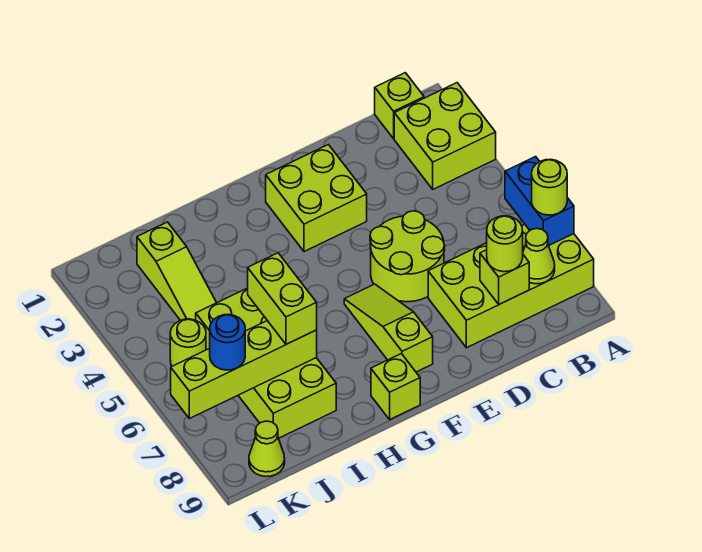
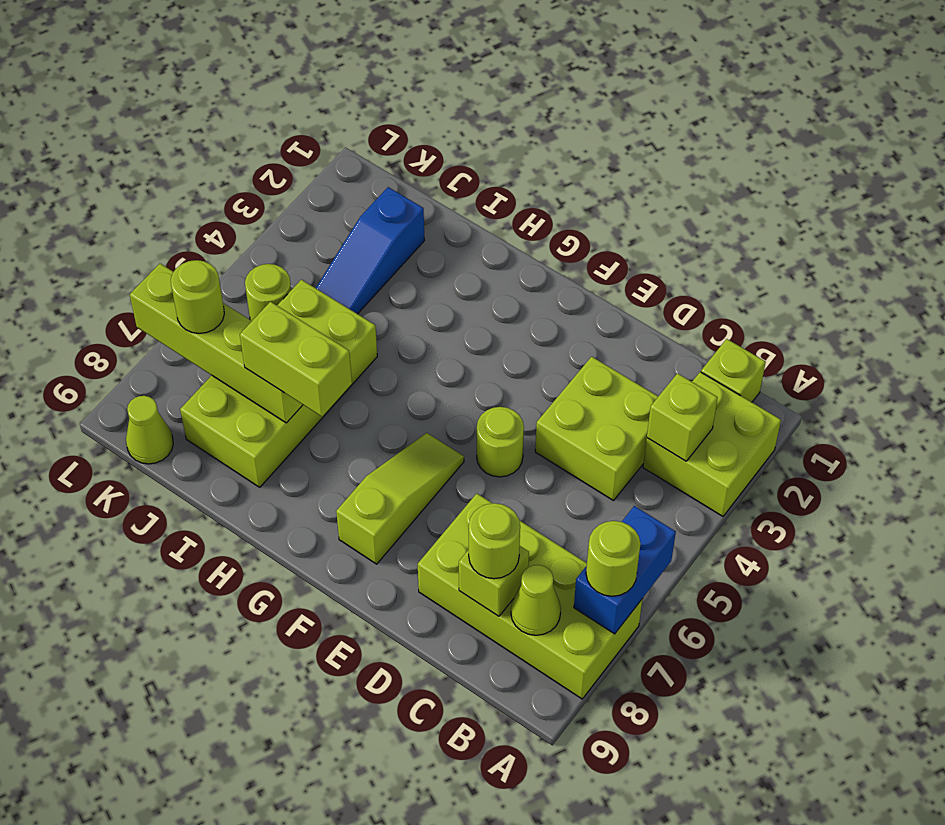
lime round brick D5:E6 level 1 -> lime round brick E5 level 1
lime brick E2:F3 level 1 -> lime brick C3:D4 level 1
lime brick G9 level 1 -> lime brick B3 level 2
lime brick I6:I7 level 3 -> lime brick H7:I7 level 3
lime slope J2:J4 level 1 top 2 -> blue slope J2:J4 level 1 top 2
blue round brick K7 level 3 -> lime round brick K7 level 3

